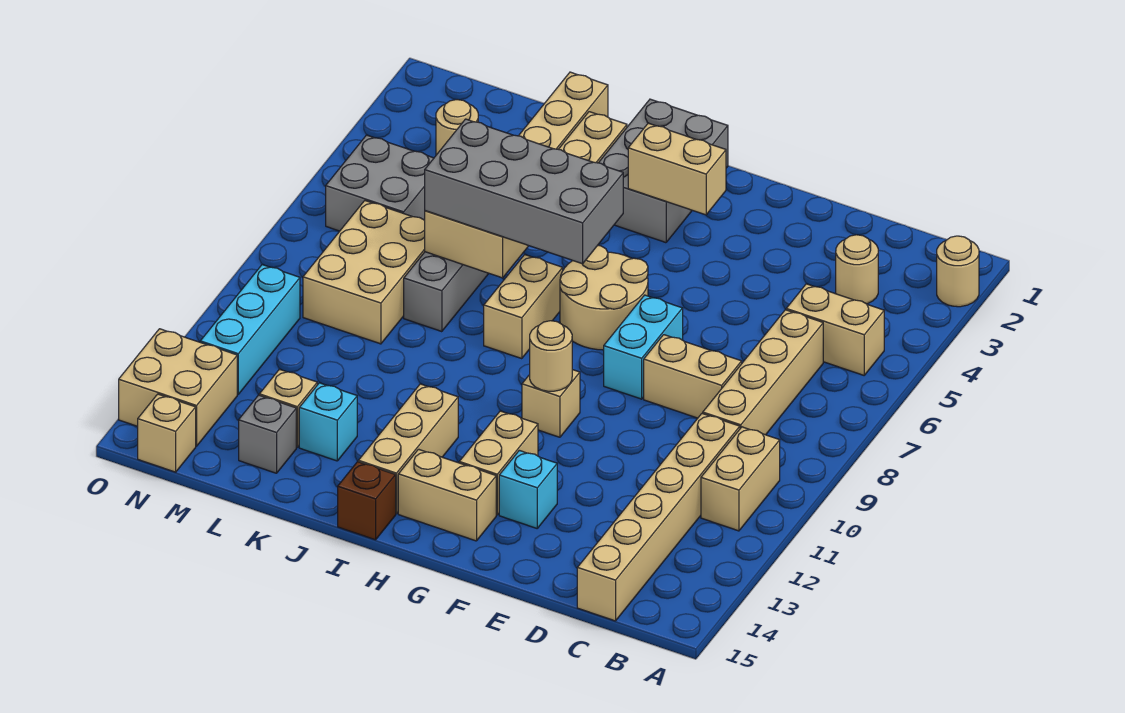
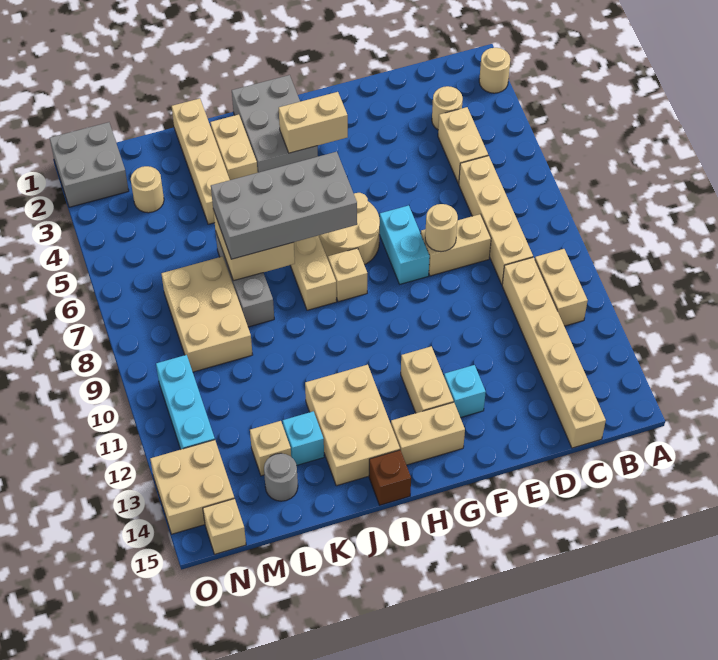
tan brick B5:C5 level 1 -> tan brick C4:C5 level 1
tan brick G10 level 1 -> tan brick H8 level 1
tan round brick G10 level 2 -> tan round brick E8 level 2
tan brick I12:I14 level 1 -> tan brick I12:J14 level 1
grey brick L14 level 1 -> grey round brick L14 level 1
grey brick M5:N6 level 1 -> grey brick N1:O2 level 1

